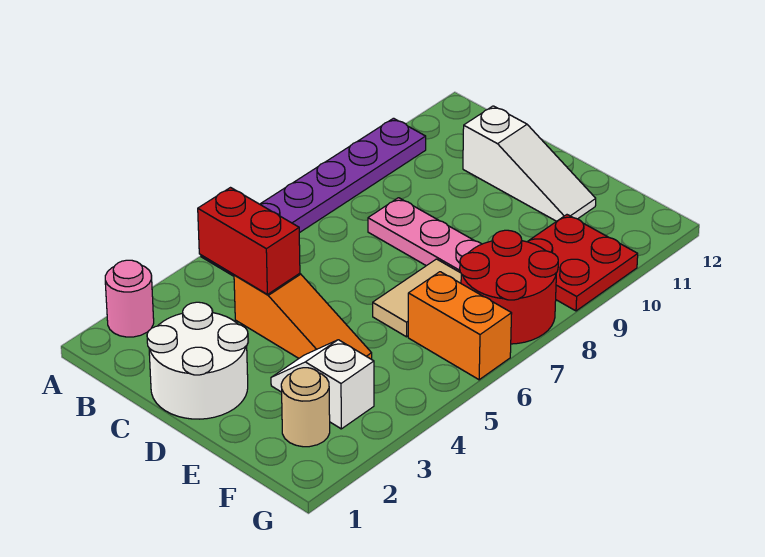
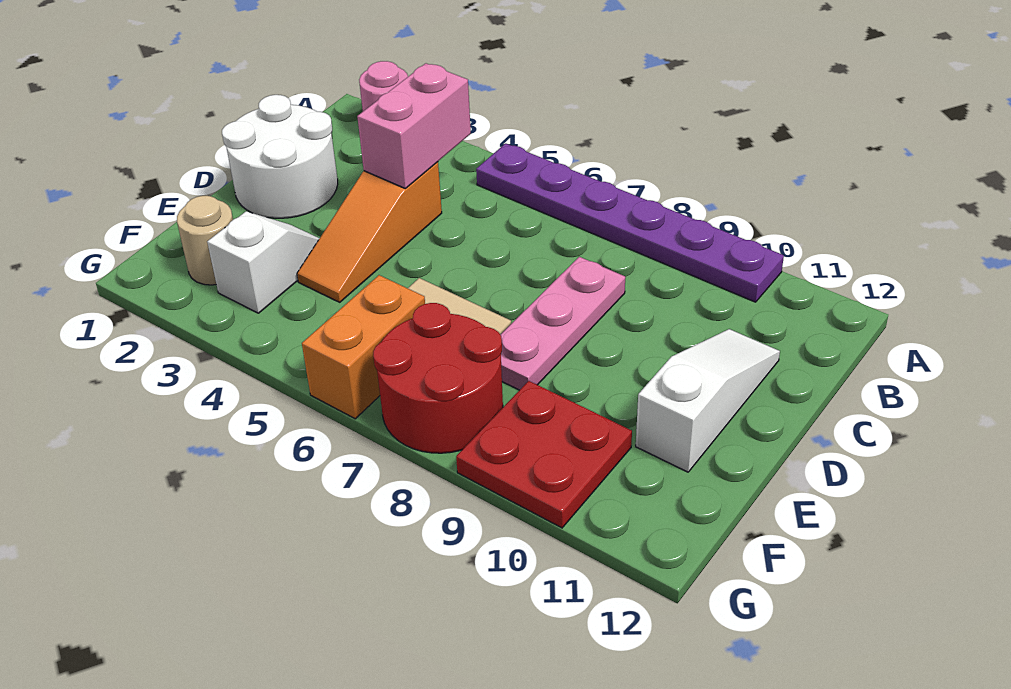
red brick B4:C4 level 2 -> pink brick B4:C4 level 2
white slope C11:E11 level 1 top C -> white slope C11:E11 level 1 top E

